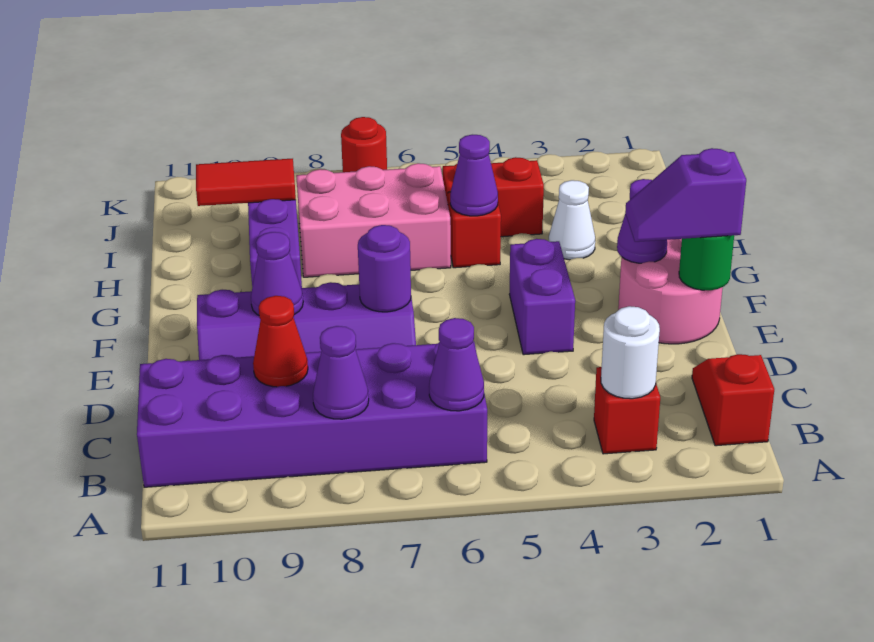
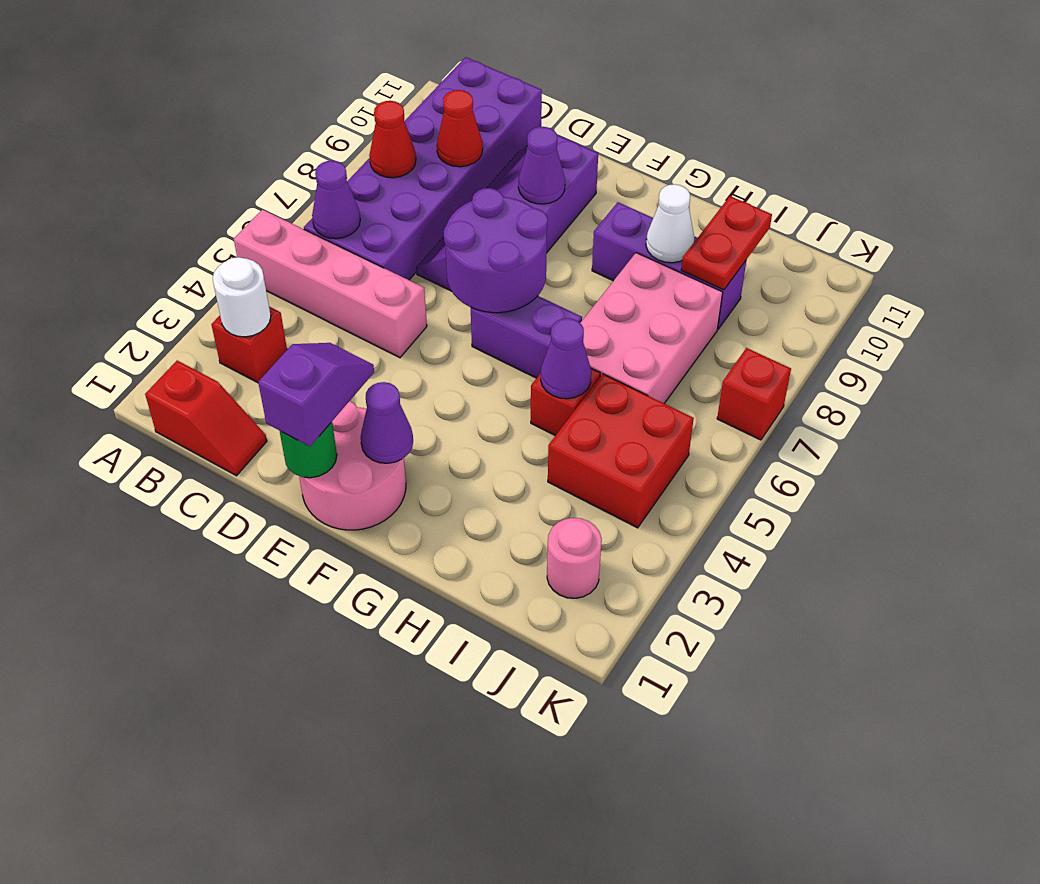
none -> pink brick A5:D5 level 1
purple cone B8 level 2 -> red cone B8 level 2
purple brick E4:F4 level 1 -> purple brick F6:G6 level 1
purple round brick E7 level 2 -> purple round brick E6:F7 level 2
white cone H3 level 1 -> white cone H9 level 2
red brick I4:I5 level 1 -> red brick I4:J5 level 1
red tile I9:I10 level 2 -> red plate I9:I10 level 2
none -> pink round brick J2 level 1
red round brick K7 level 1 -> red brick K7 level 1

